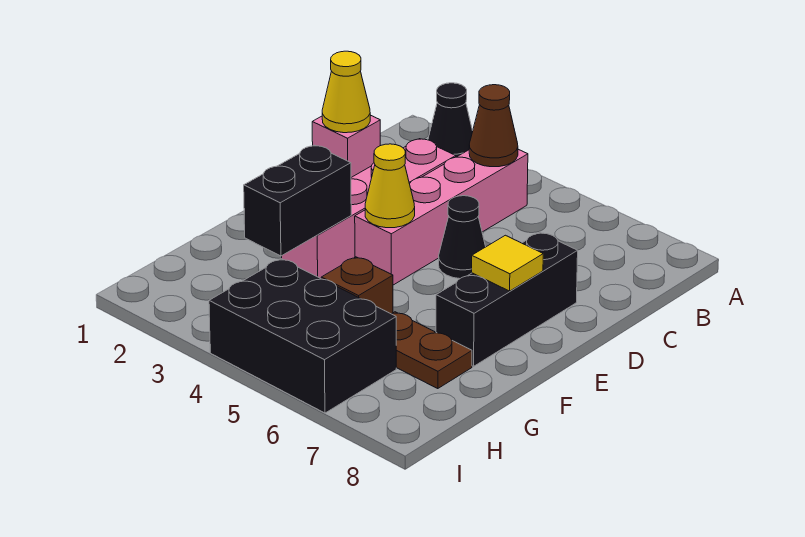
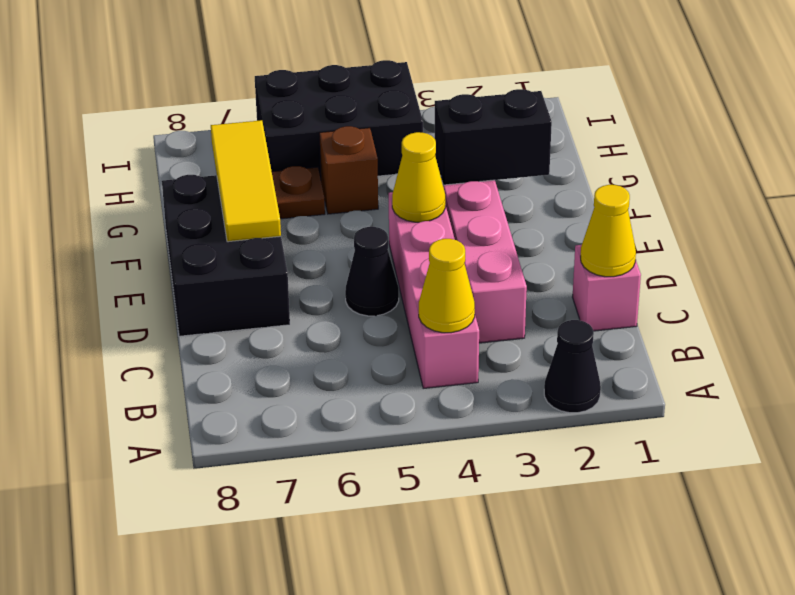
brown cone B4 level 2 -> yellow cone B4 level 2
black brick D7:F7 level 1 -> black brick D7:F8 level 1
yellow tile E7 level 2 -> yellow tile E7:G7 level 2
black brick F3:G3 level 2 -> black brick F2:F3 level 2

